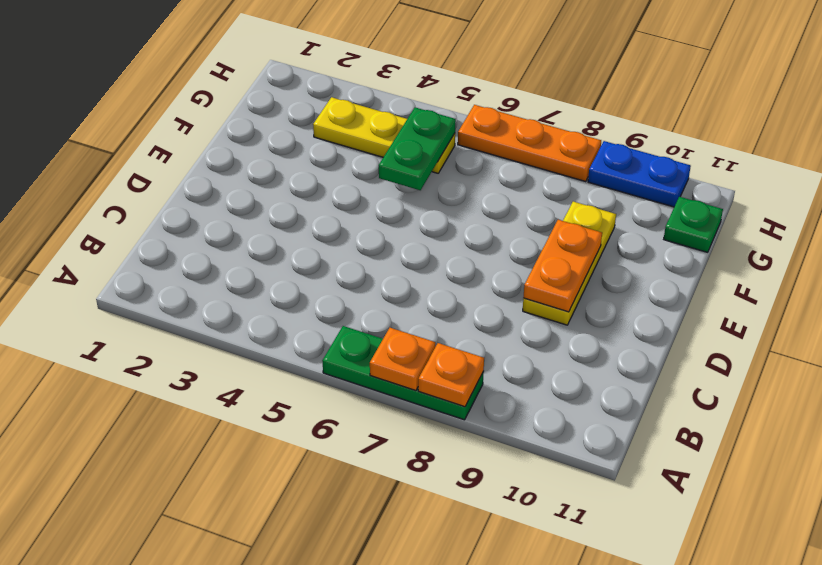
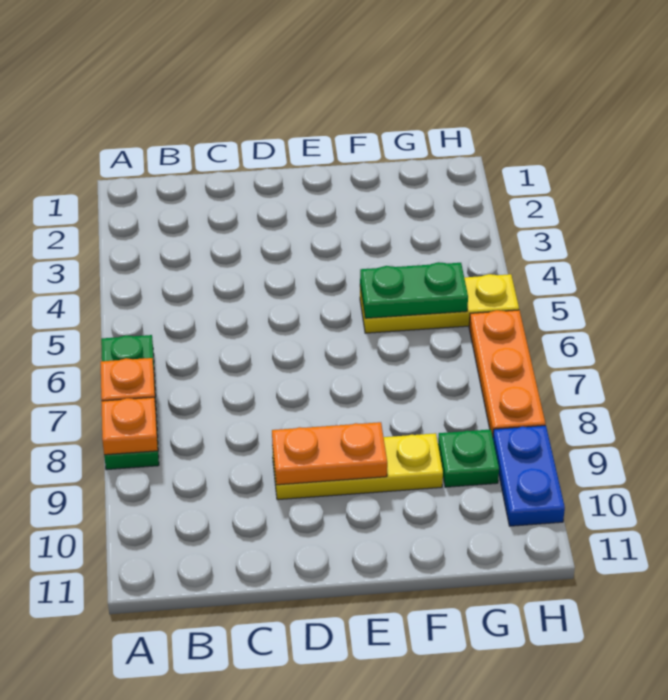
yellow plate G3:G5 level 1 -> yellow plate F5:H5 level 1
green plate G11 level 1 -> green plate G9 level 1

